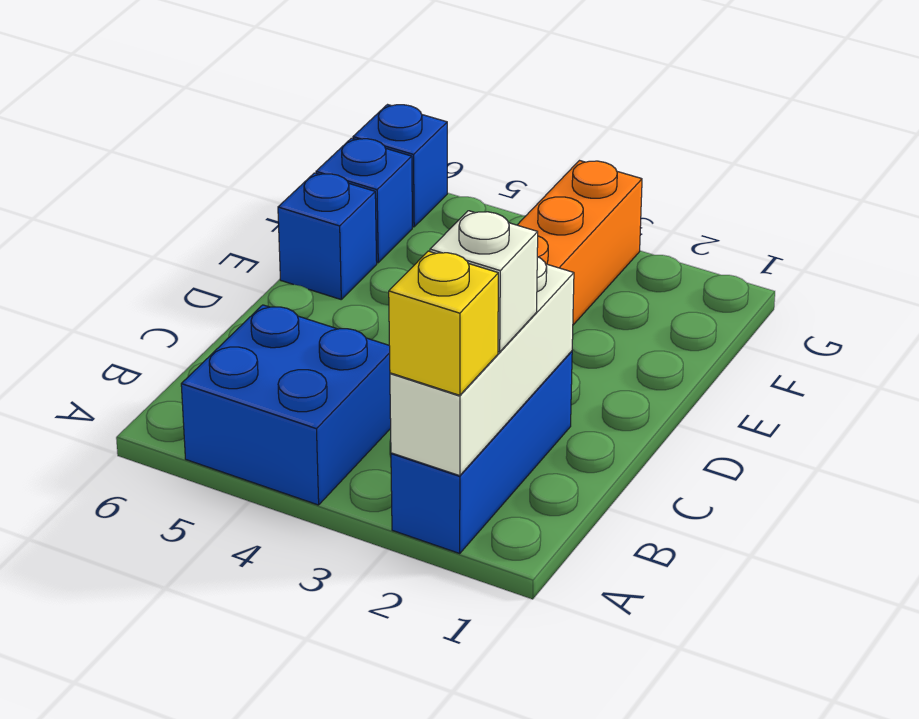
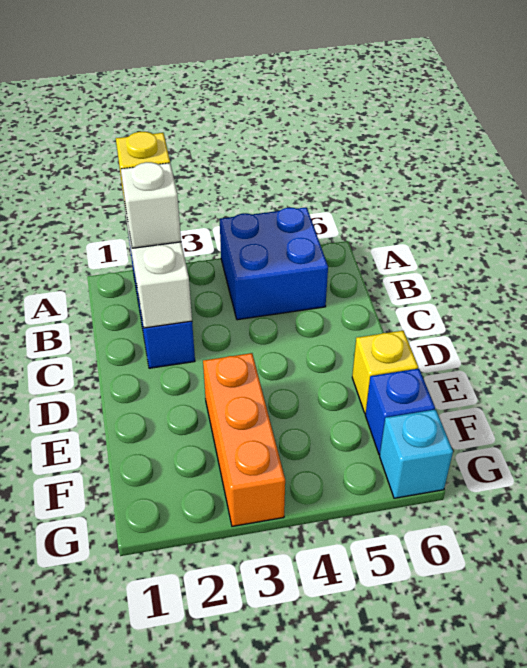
blue brick E6 level 1 -> yellow brick E6 level 1
blue brick G6 level 1 -> cyan brick G6 level 1

